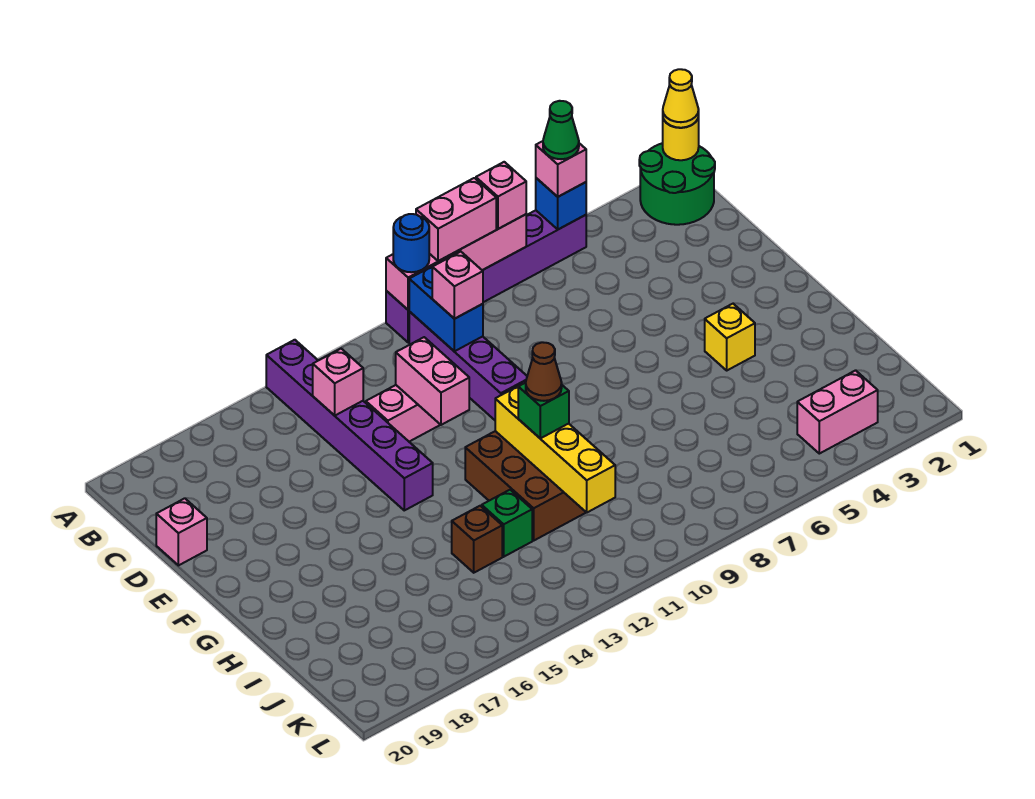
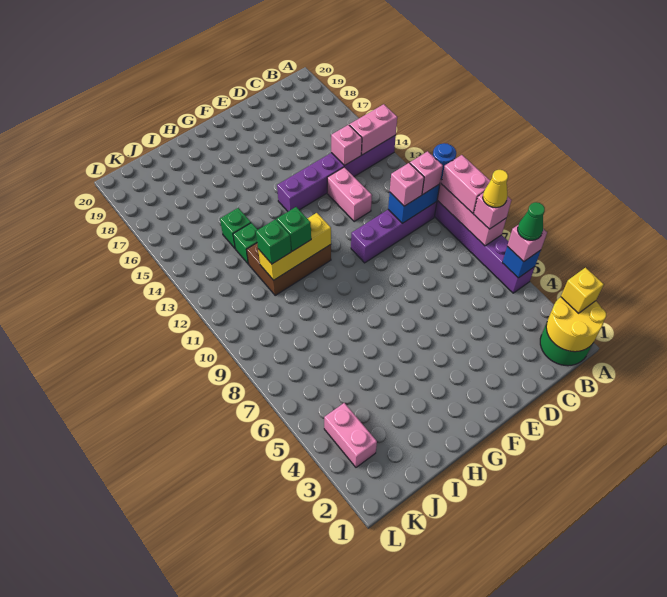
yellow round brick A1 level 2 -> yellow round brick A1:B2 level 2
yellow cone A1 level 3 -> yellow cone A7 level 4
pink brick D12:E12 level 2 -> pink brick A14:B14 level 2
pink brick D20 level 1 -> pink brick B10 level 3
yellow brick G4 level 1 -> yellow brick A2 level 3
yellow brick G11:J11 level 2 -> yellow brick G11:I11 level 2
brown cone H11 level 4 -> none
none -> green brick I11 level 3
brown brick I14 level 1 -> green brick I14 level 1

